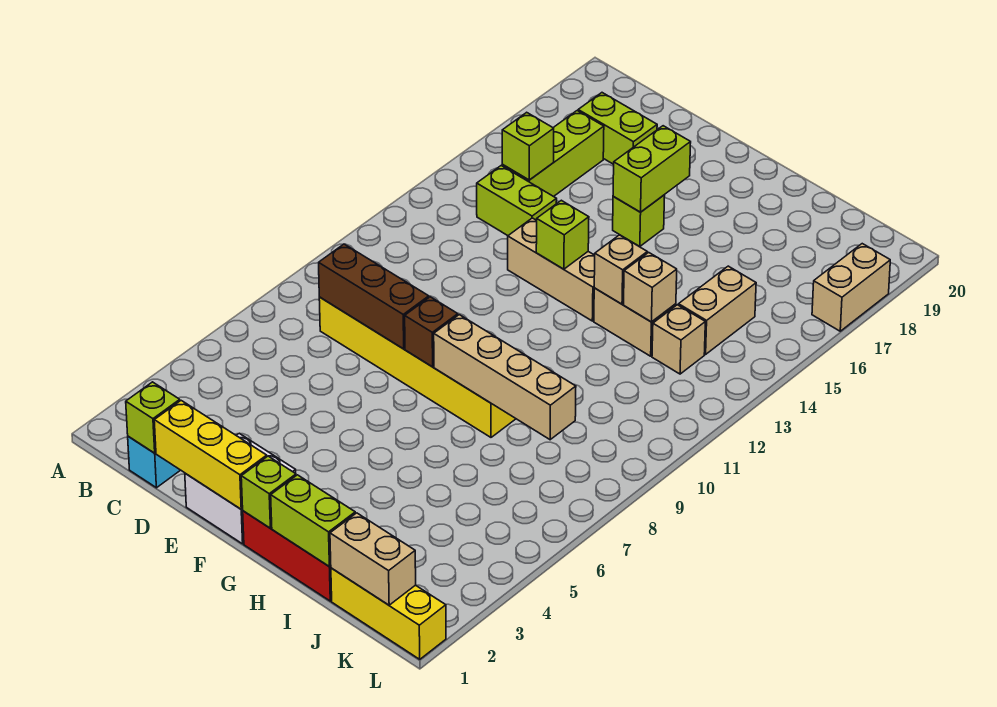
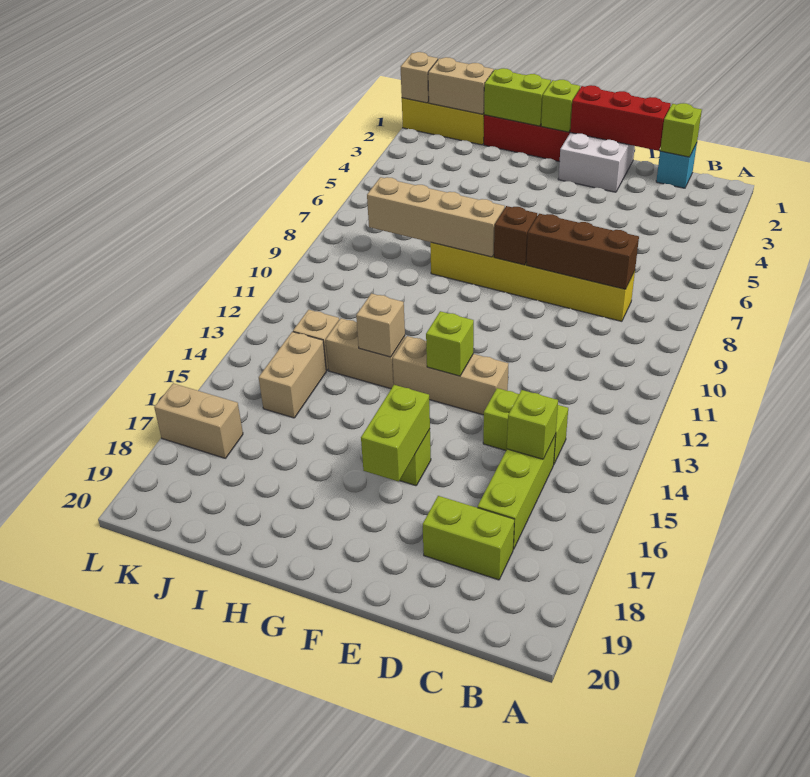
yellow brick D1:F1 level 2 -> red brick D1:F1 level 2
tan brick I13 level 2 -> tan brick L1 level 2
tan brick L17:L18 level 1 -> tan brick K17:L17 level 1

